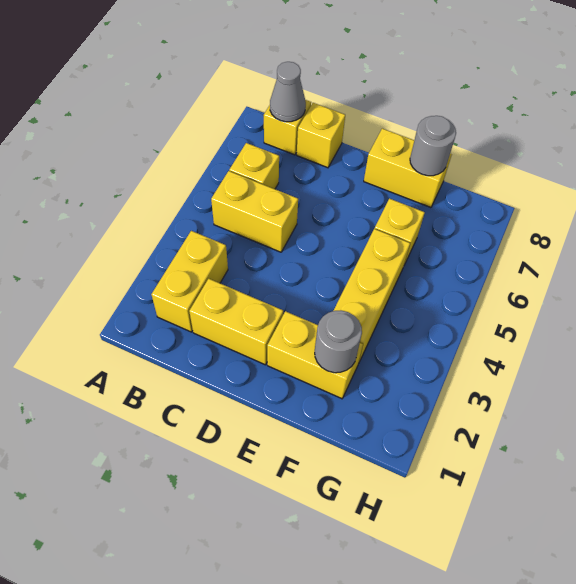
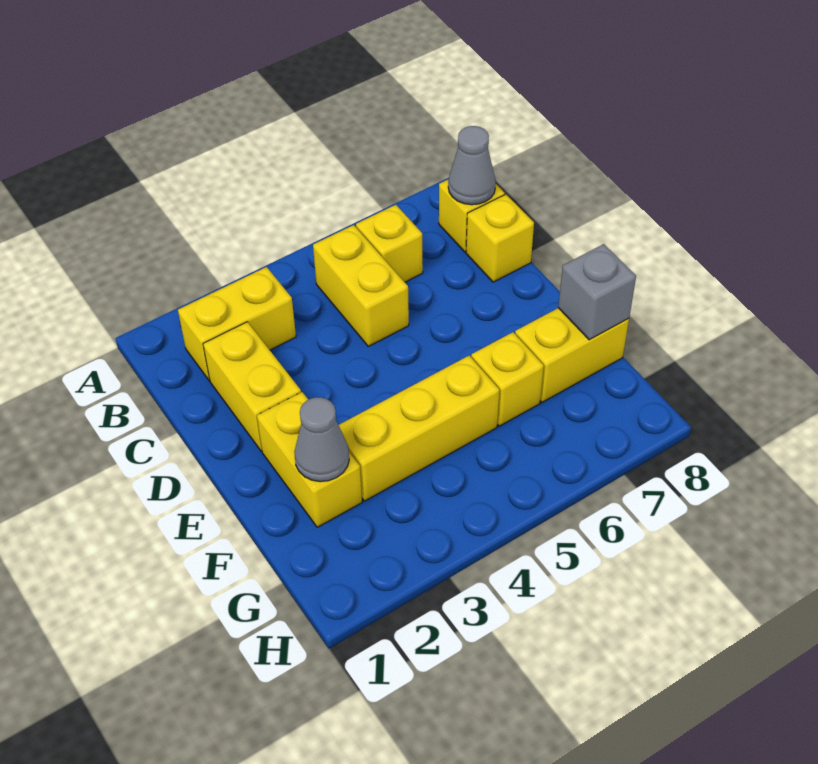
yellow brick E8:F8 level 1 -> yellow brick F7:F8 level 1
grey round brick F2 level 2 -> grey cone F2 level 2
grey round brick F8 level 2 -> grey brick F8 level 2

